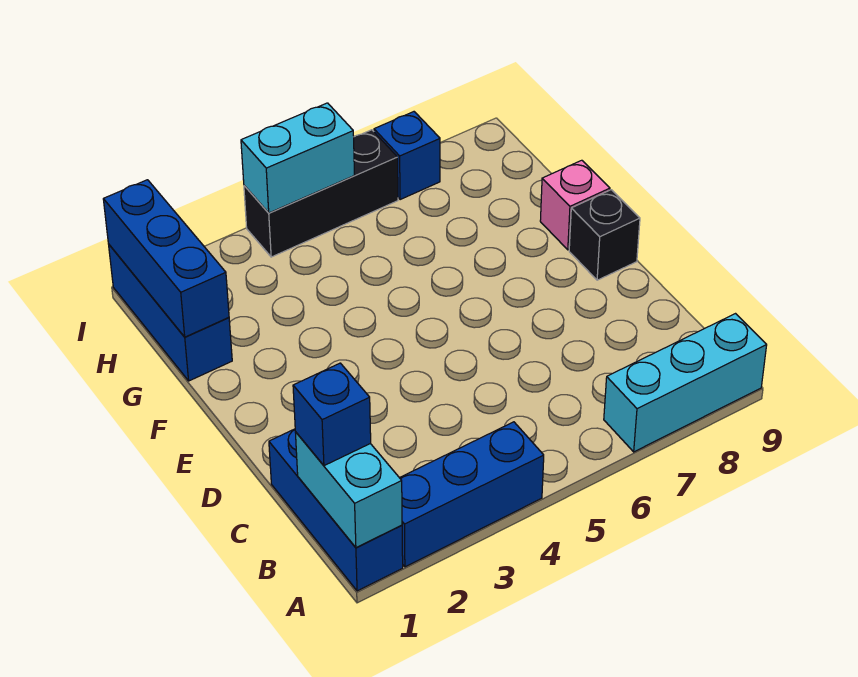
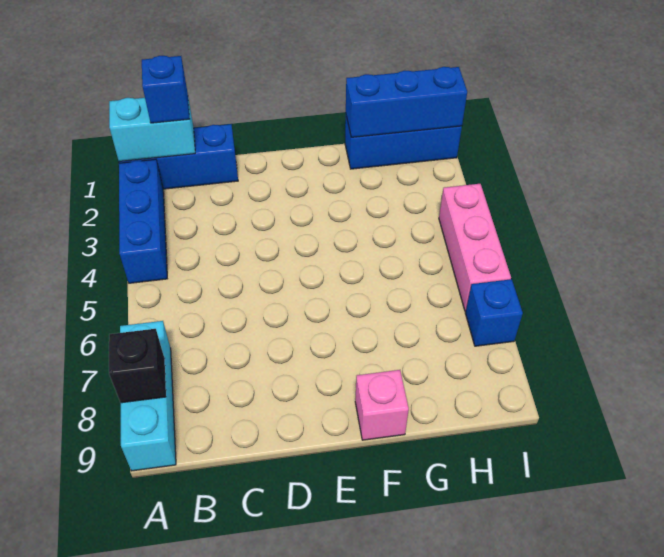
black brick E9 level 1 -> black brick A8 level 2
black brick I4:I6 level 1 -> pink brick I4:I6 level 1
cyan brick I4:I5 level 2 -> none

